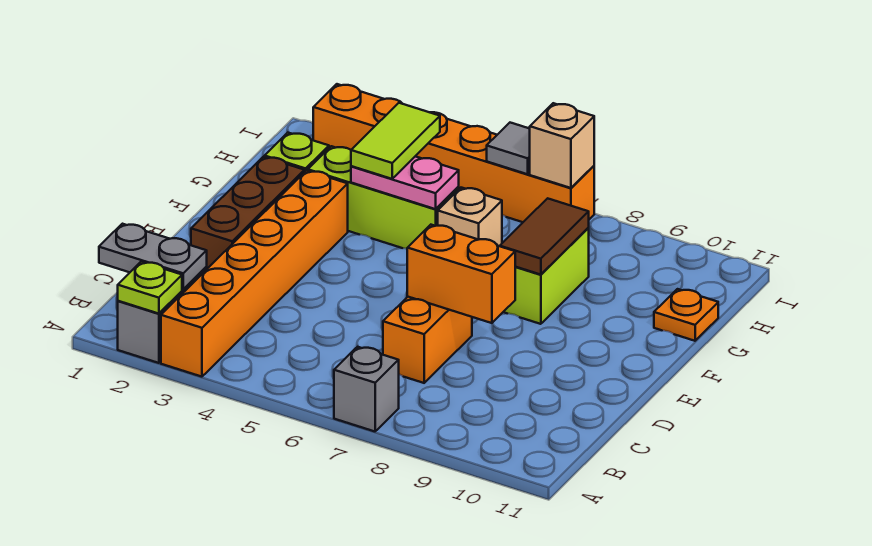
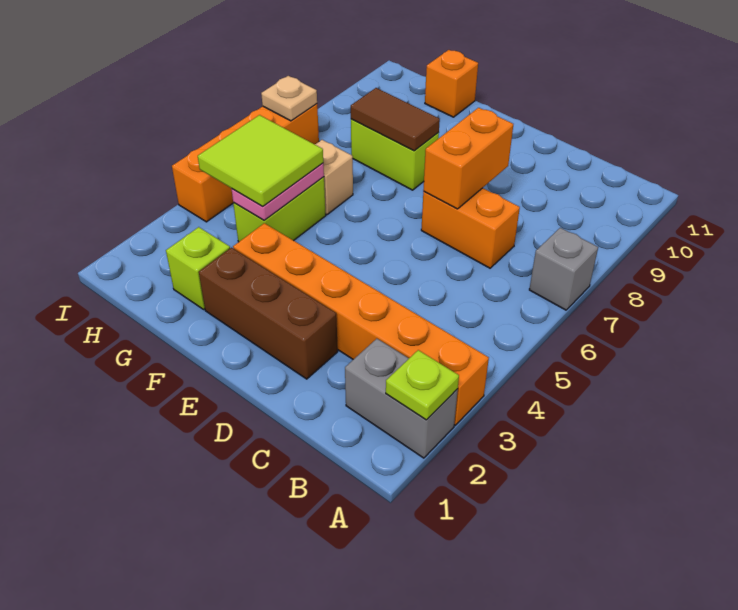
grey plate B1:B2 level 2 -> none
lime brick G3:G5 level 1 -> lime brick G4:G5 level 1
lime tile G4:H4 level 3 -> lime tile G4:H5 level 3
orange plate G11 level 1 -> orange brick G11 level 1
orange brick I2:I7 level 1 -> orange brick I4:I7 level 1
grey tile I6 level 2 -> none
tan brick I7 level 2 -> tan plate I7 level 2

